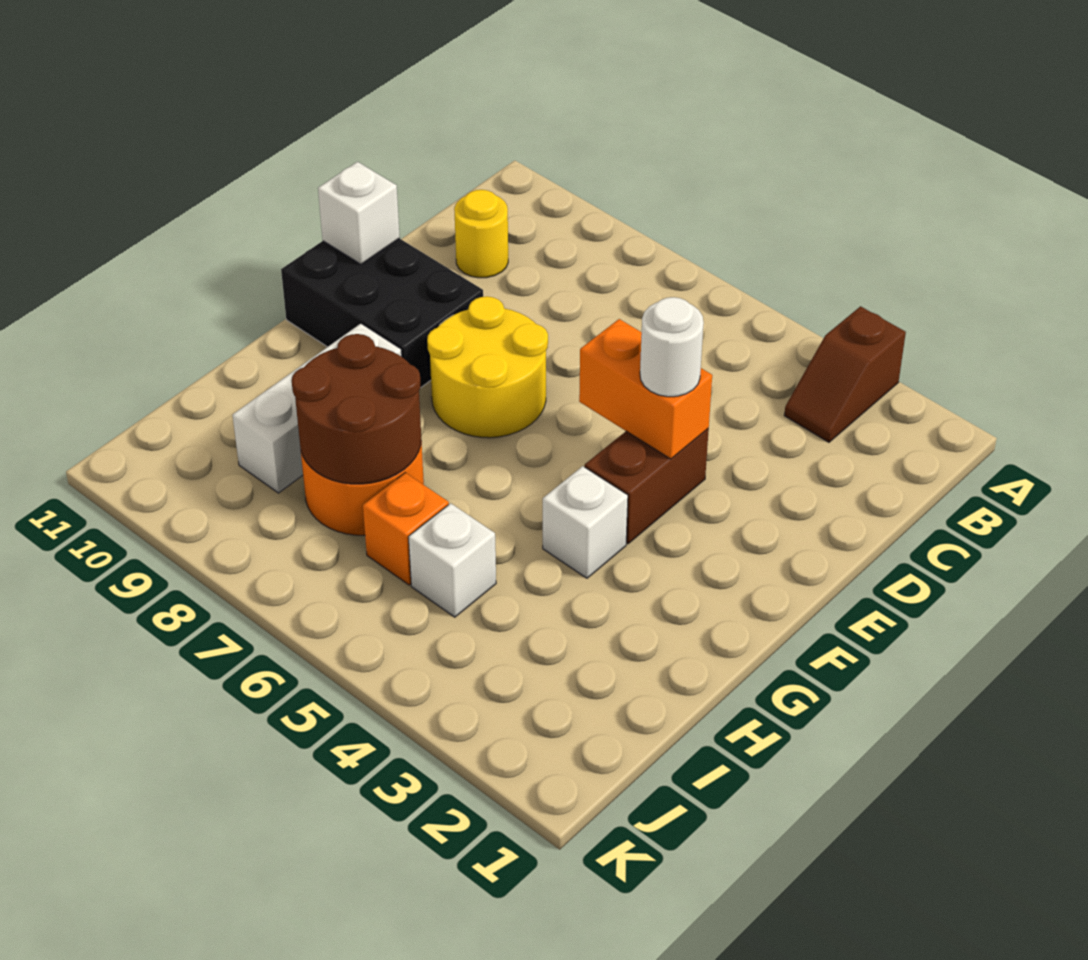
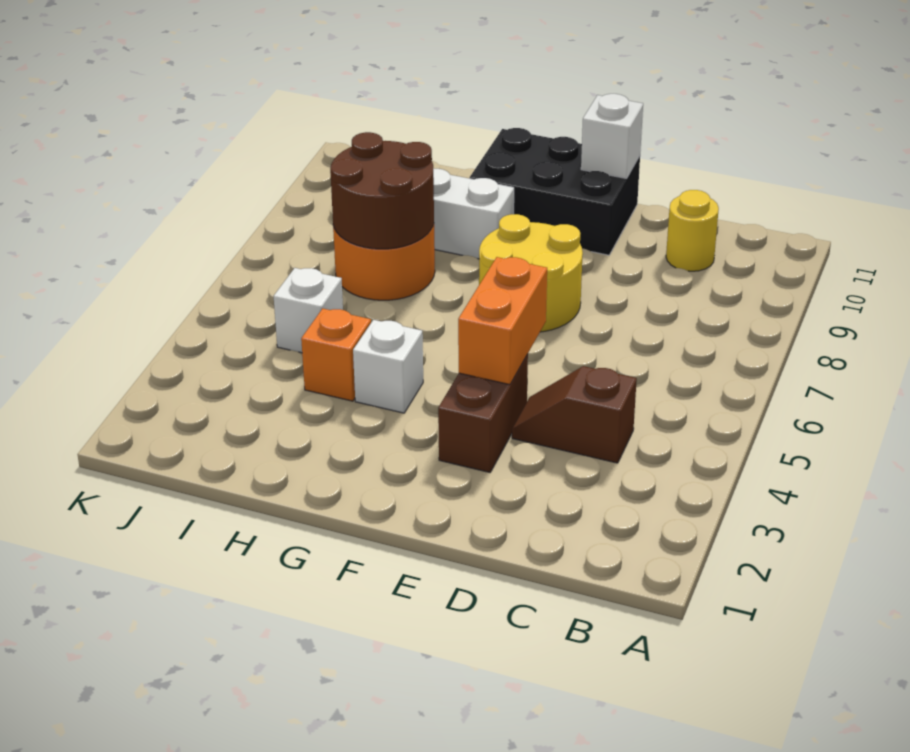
brown slope A3:B3 level 1 top A -> brown slope C4:D4 level 1 top C
brown brick E4:F4 level 1 -> brown brick E3:E4 level 1
white round brick E4 level 3 -> none
black brick E9:F11 level 1 -> black brick E10:G11 level 1
orange brick I6 level 1 -> orange brick H4 level 1

